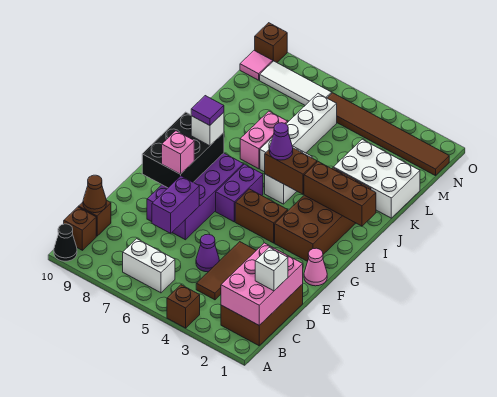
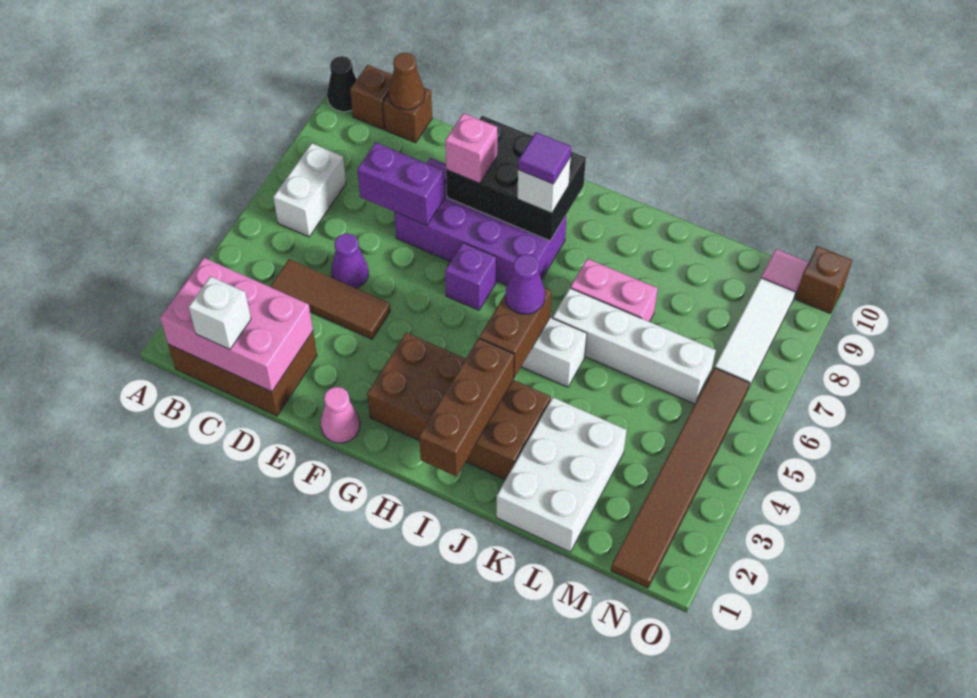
brown brick A4 level 1 -> none
brown brick G4:G5 level 1 -> none
purple brick G6:H6 level 1 -> purple brick G6 level 1

